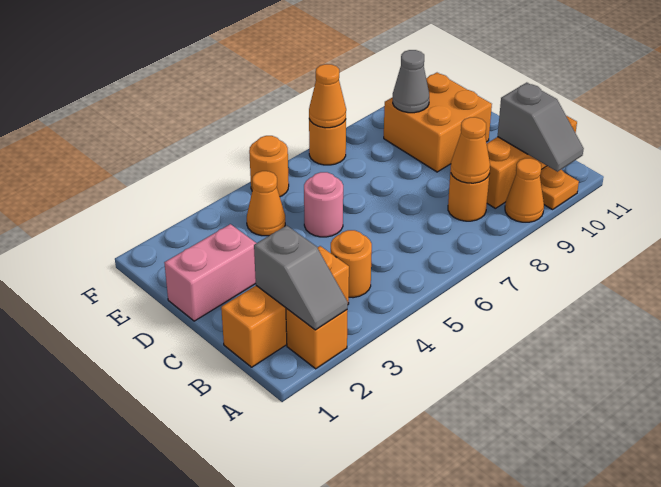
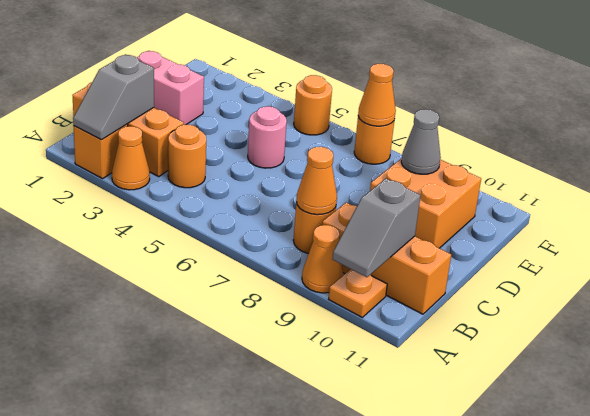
orange cone E4 level 1 -> orange cone A3 level 1

